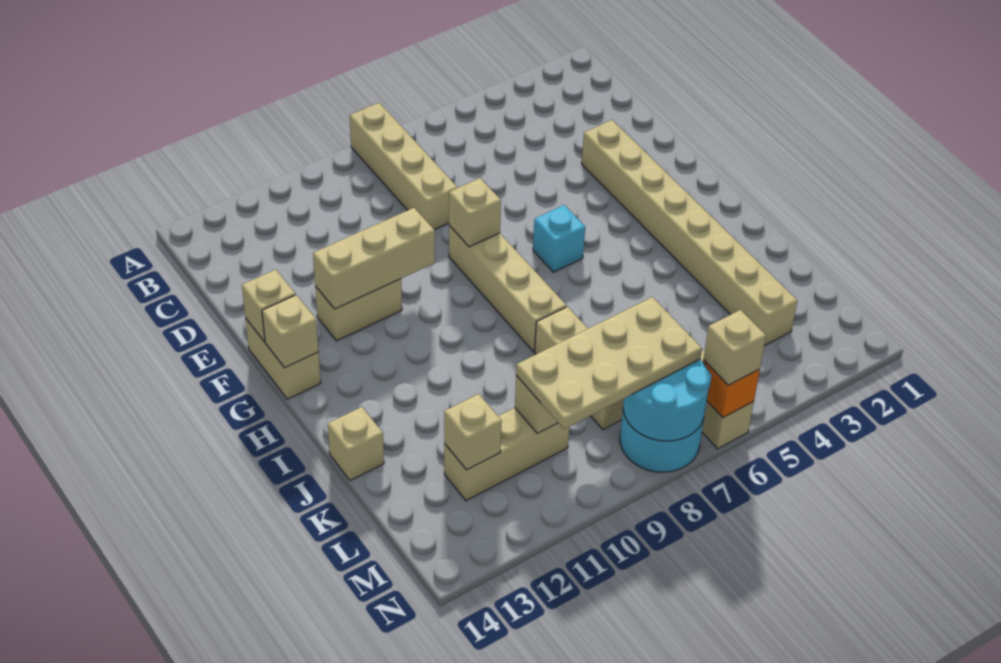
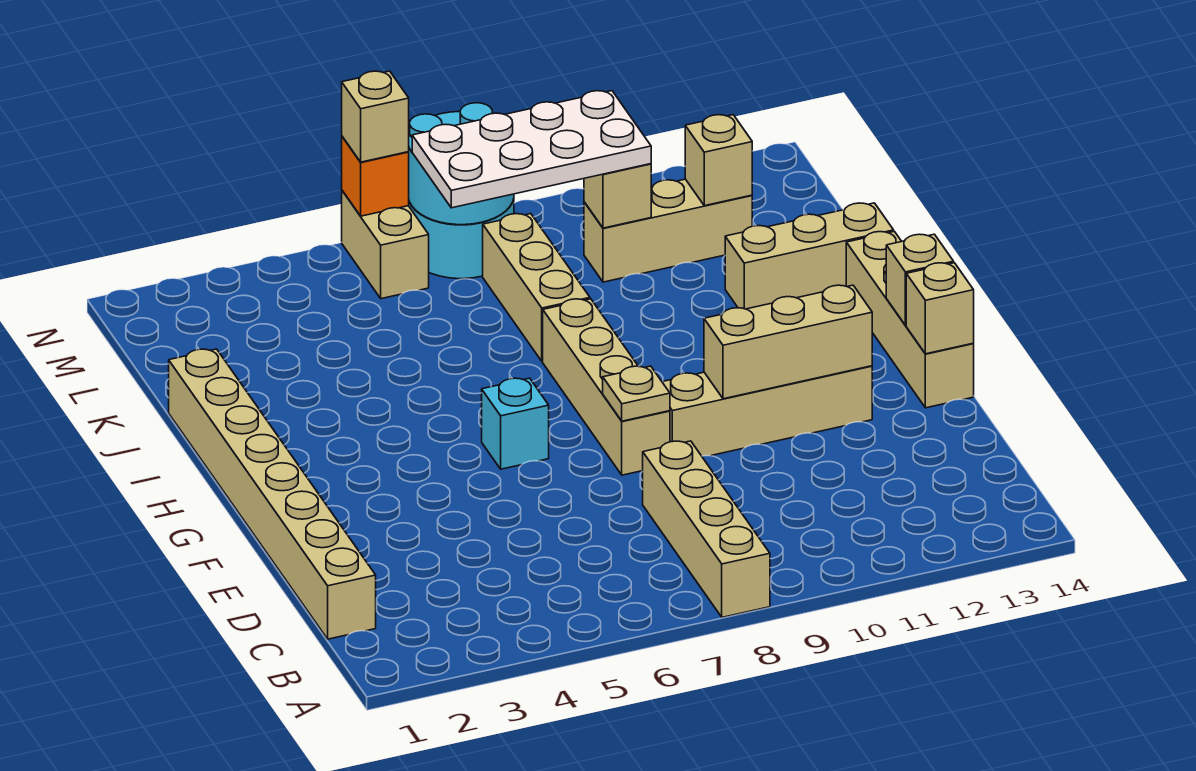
tan brick E3:L3 level 1 -> tan brick C1:J1 level 1
tan brick F8 level 2 -> tan plate F8 level 2
tan brick F11:F12 level 1 -> tan brick F9:F12 level 1
tan brick F14:G14 level 1 -> tan brick F14:I14 level 1
tan brick J14 level 1 -> tan brick J12:J14 level 1
tan plate L7:M10 level 3 -> white plate L7:M10 level 3

